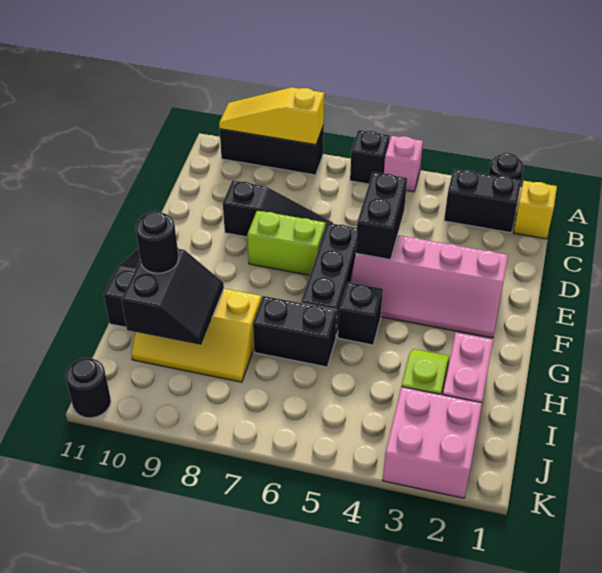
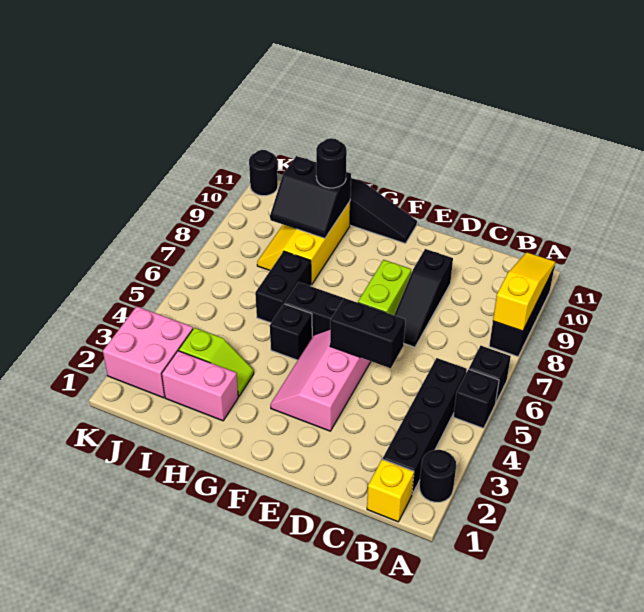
pink brick A5 level 1 -> black brick A5 level 1
black brick B2:B3 level 1 -> black brick B2:B5 level 1
pink slope E2:F5 level 1 top E -> pink slope E3:F5 level 1 top E

